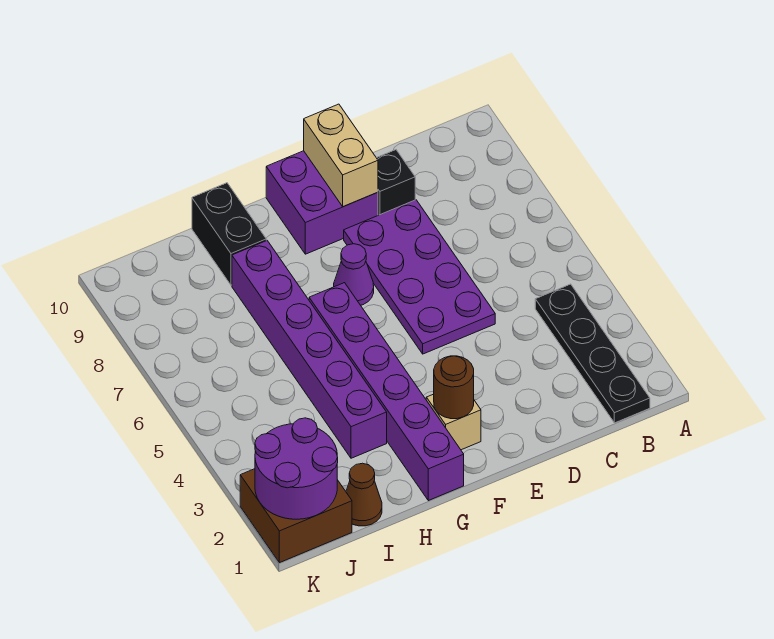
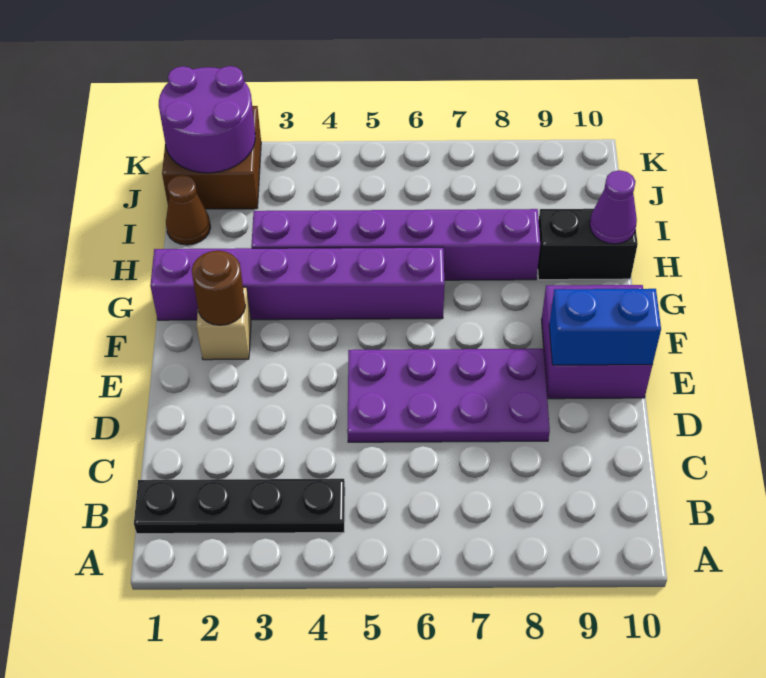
black brick D9 level 1 -> none
tan brick E9:E10 level 2 -> blue brick E9:E10 level 2
purple cone F7 level 1 -> purple cone H10 level 2

